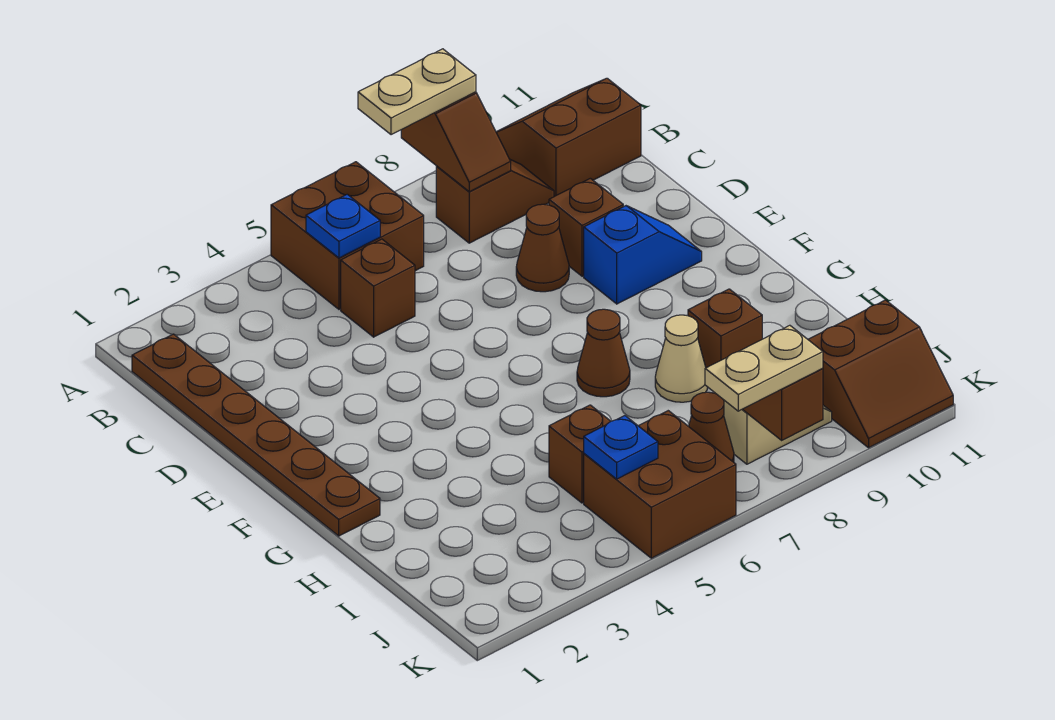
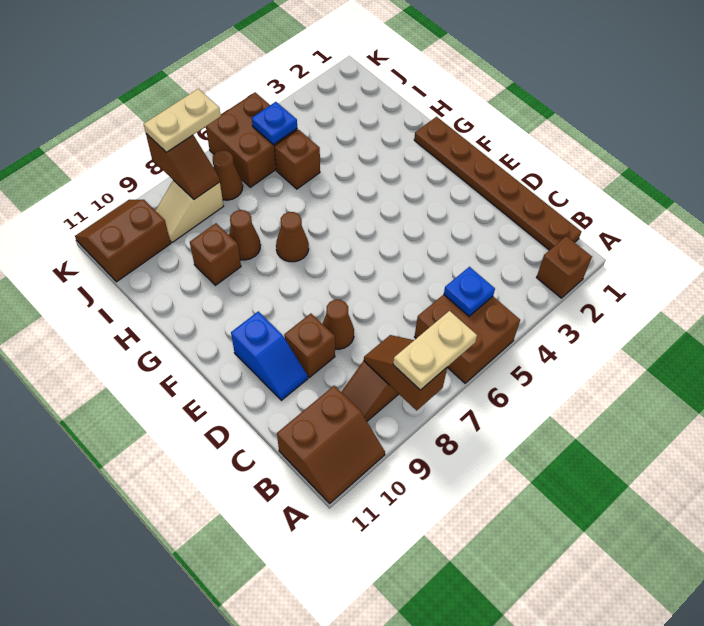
brown brick C5 level 1 -> brown brick A2 level 1
blue slope E9:E10 level 1 top 9 -> blue slope D10:E10 level 1 top E
tan cone H8 level 1 -> brown cone H8 level 1

